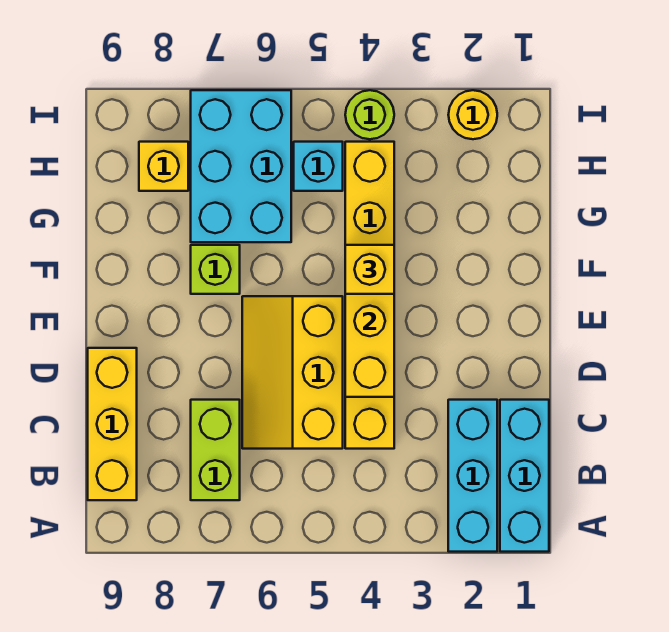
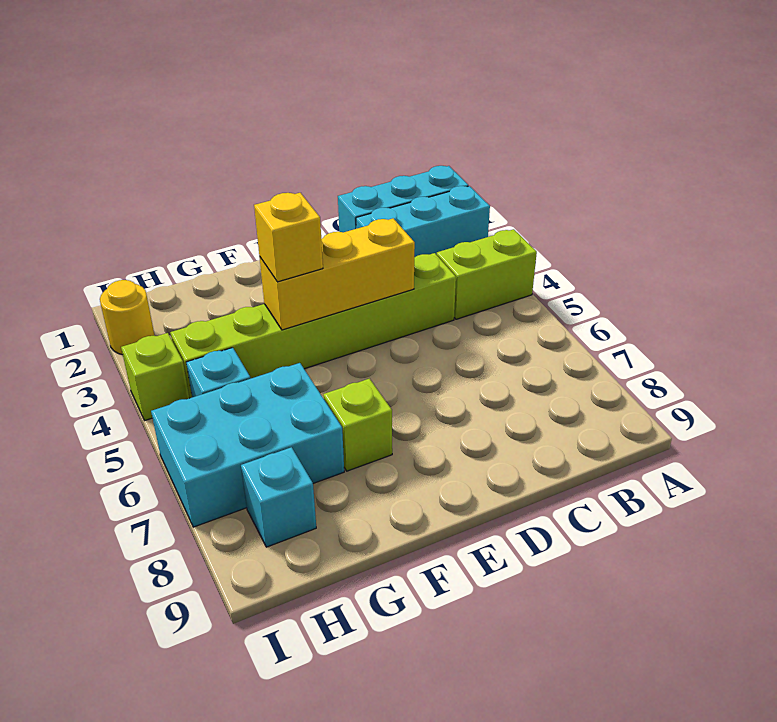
lime brick B7:C7 level 1 -> lime brick A4:B4 level 1
yellow brick B9:D9 level 1 -> none
yellow brick C4:H4 level 1 -> lime brick C4:H4 level 1
yellow slope C5:E6 level 1 top 5 -> none
yellow brick H8 level 1 -> cyan brick H8 level 1
lime round brick I4 level 1 -> lime brick I4 level 1

